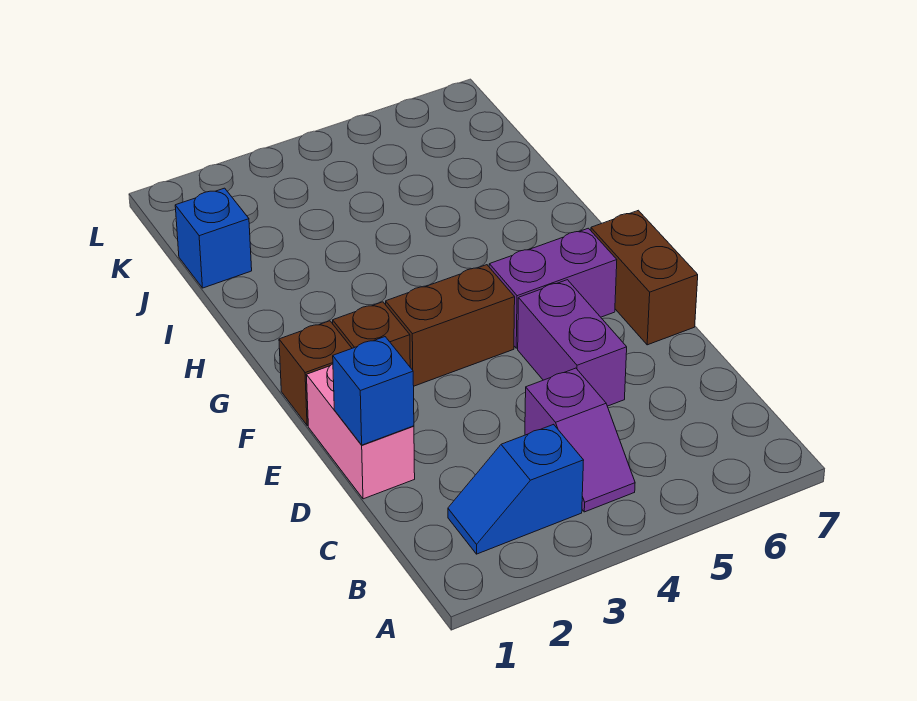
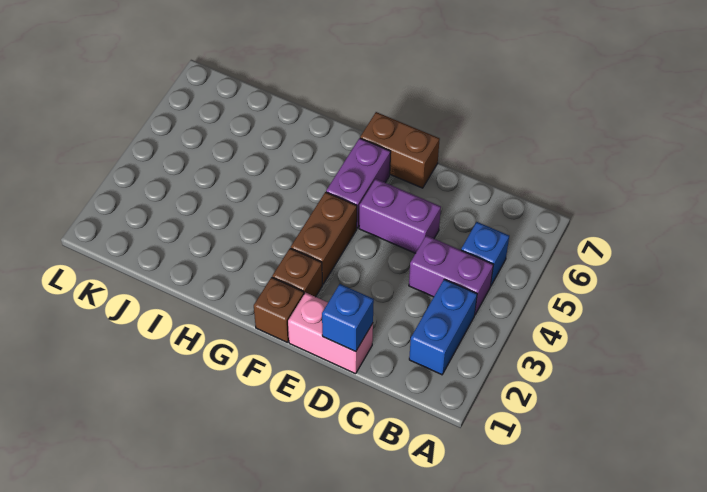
blue slope B2:B3 level 1 top 3 -> blue brick B2:B3 level 1
purple slope B4:C4 level 1 top C -> purple brick B4:C4 level 1
blue brick J1 level 1 -> blue brick B5 level 1

